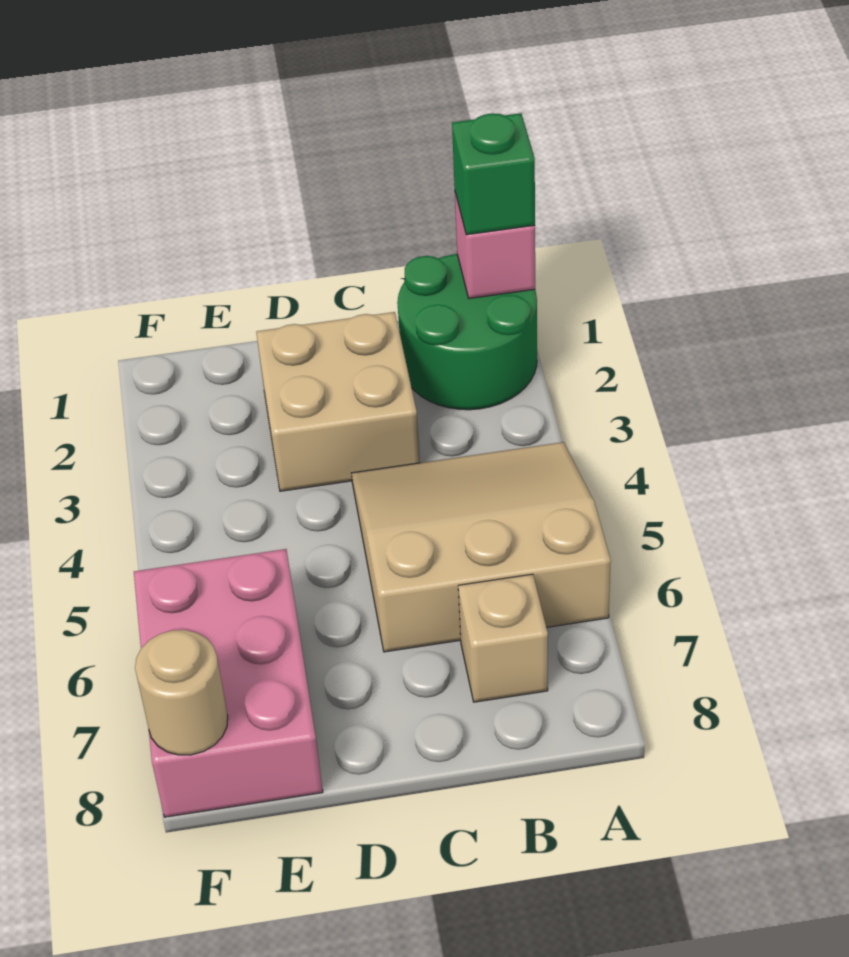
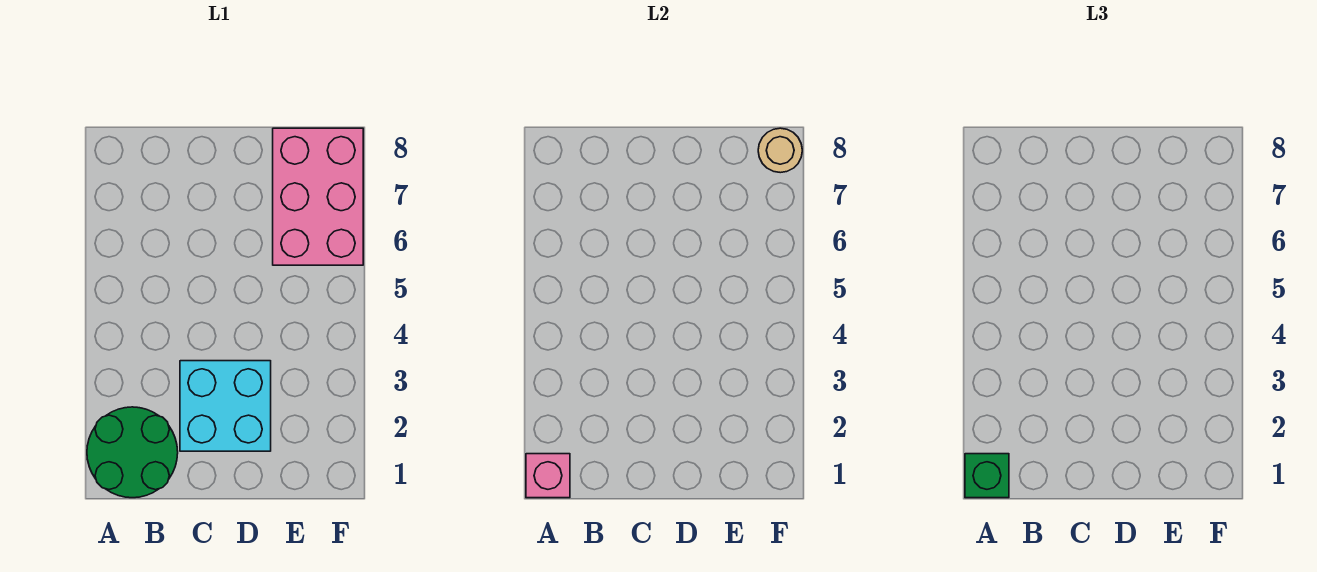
tan slope A4:C6 level 1 top 6 -> none
tan brick B7 level 1 -> none
tan brick C2:D3 level 1 -> cyan brick C2:D3 level 1

